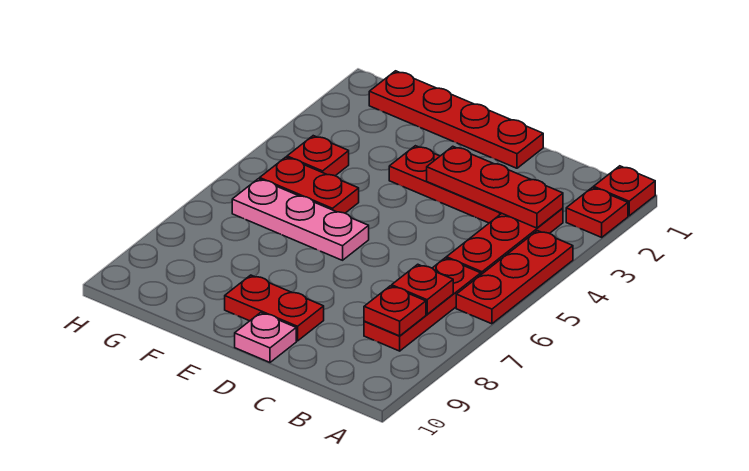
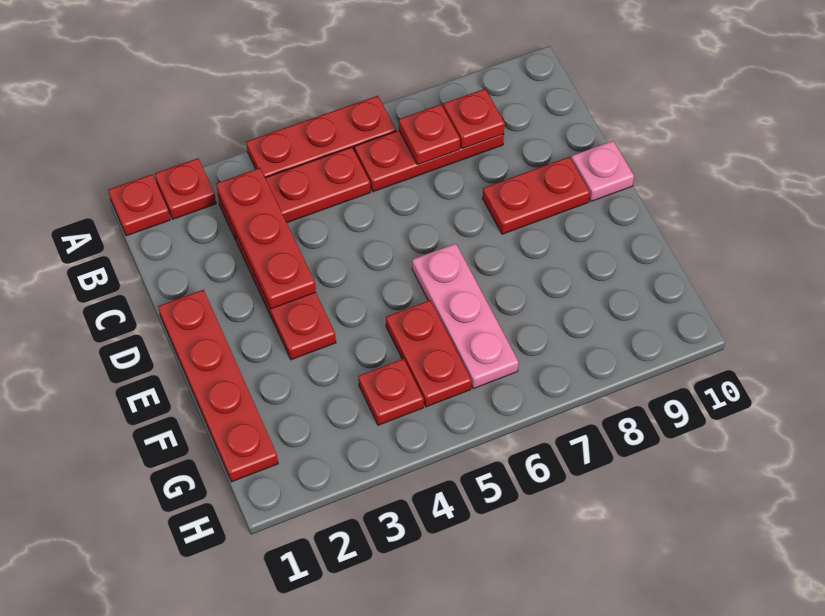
red plate D9:E9 level 1 -> red plate D8:D9 level 1

